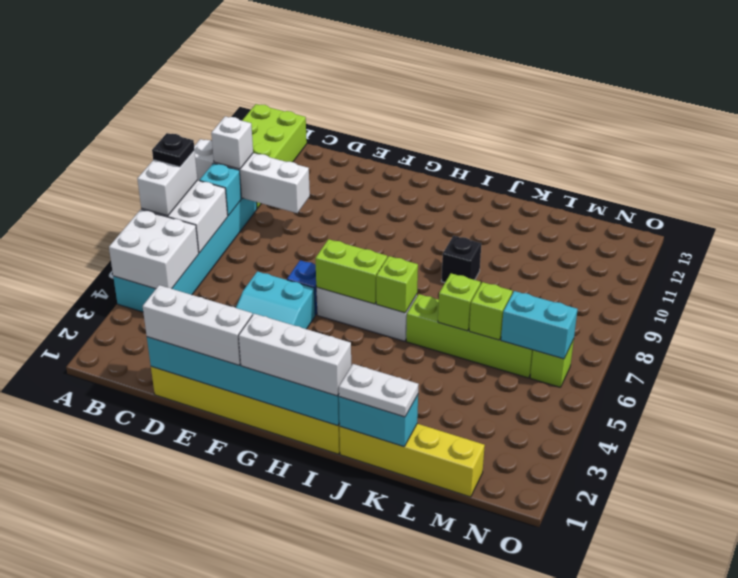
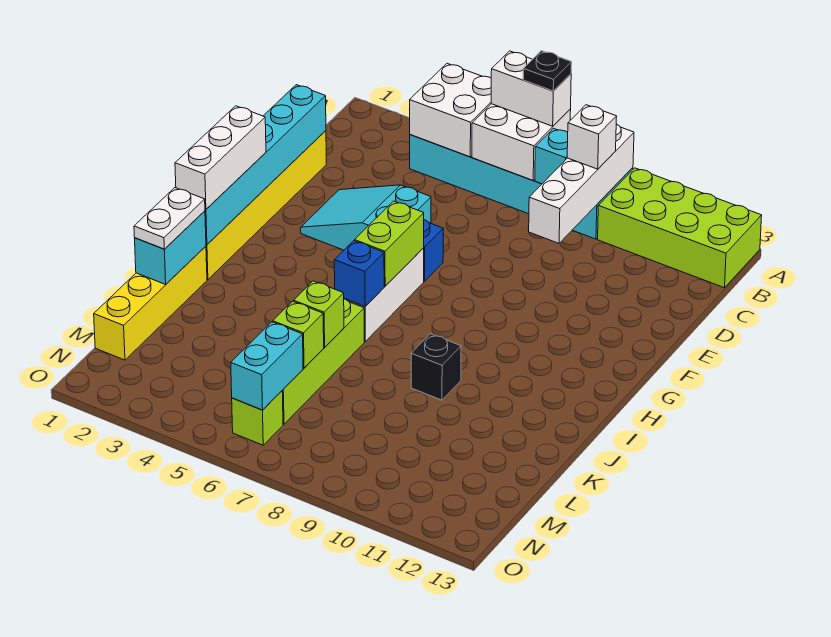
white brick D1:F1 level 3 -> none
lime brick I6 level 2 -> blue brick I6 level 2

